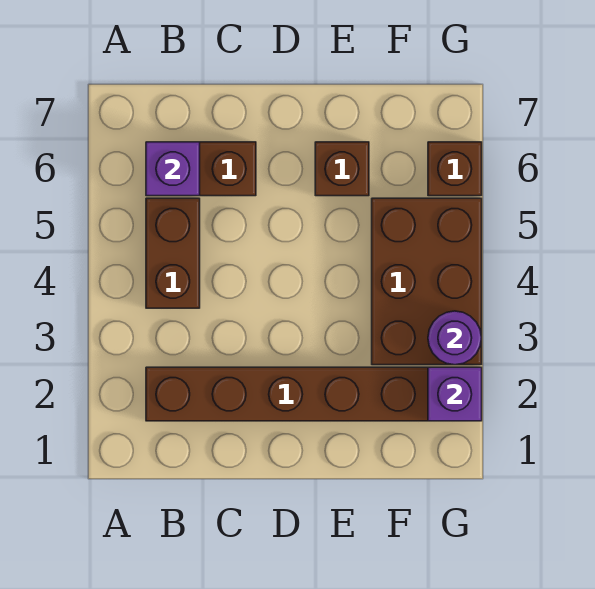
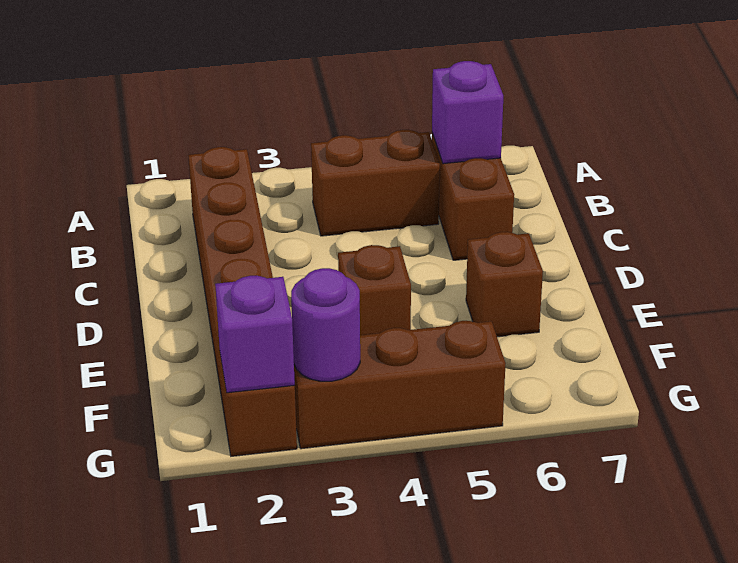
brown brick F3:G5 level 1 -> brown brick G3:G5 level 1
brown brick G6 level 1 -> brown brick E4 level 1

